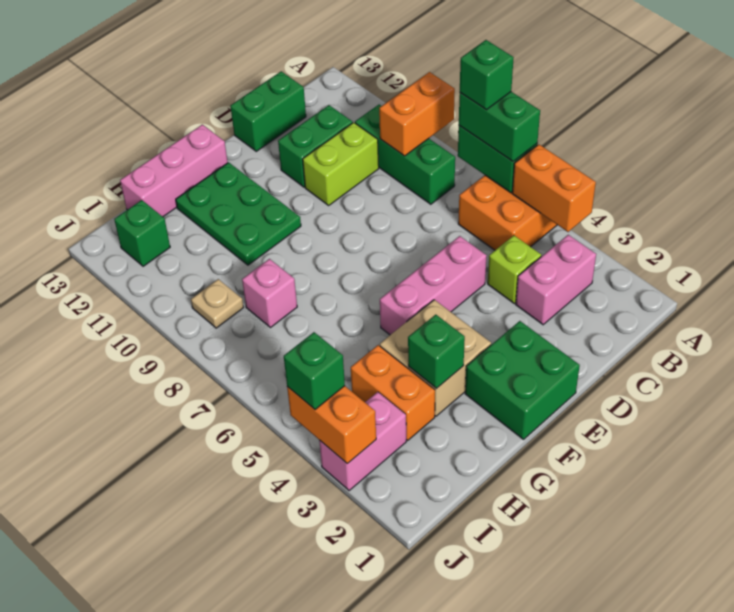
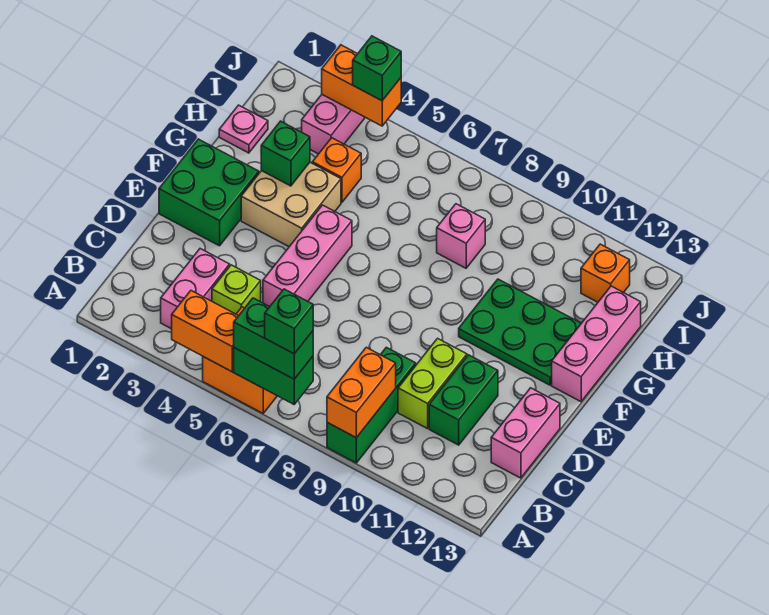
green brick B8:B10 level 1 -> green brick A9:C9 level 1
green brick C13:D13 level 1 -> pink brick C13:D13 level 1
none -> pink plate H1 level 1
orange brick H3:H4 level 1 -> orange brick H4 level 1
tan plate I9 level 1 -> none
green brick I12 level 1 -> orange brick I12 level 1

